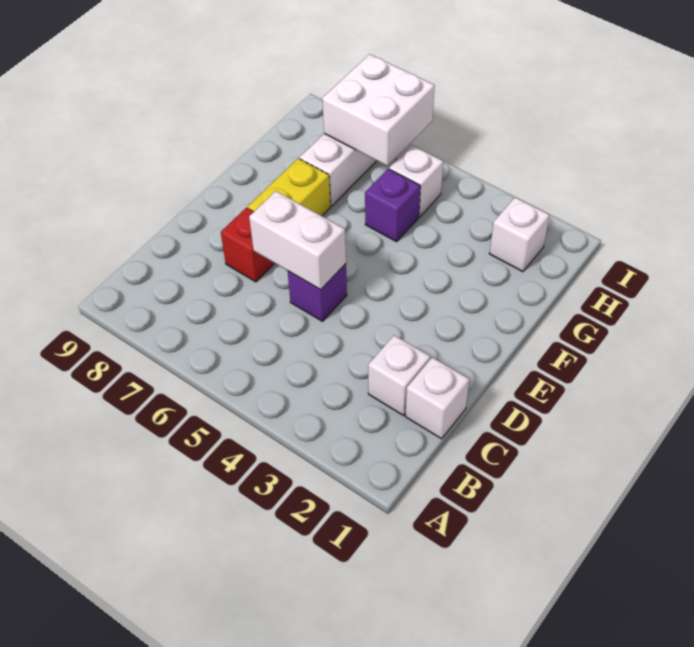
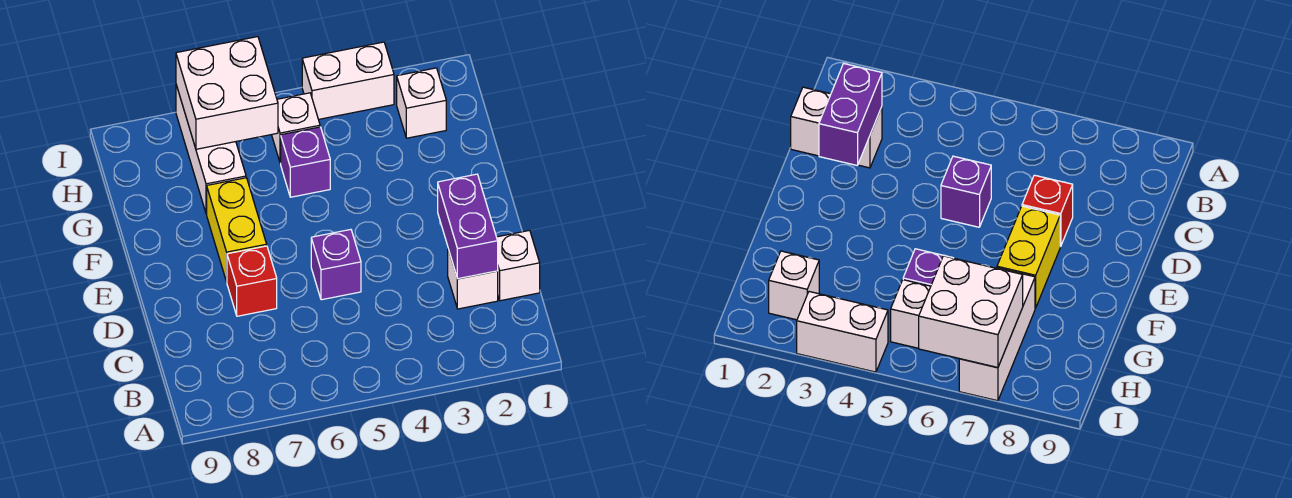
none -> purple brick C2:D2 level 2
white brick D5:D6 level 2 -> white brick I3:I4 level 1

